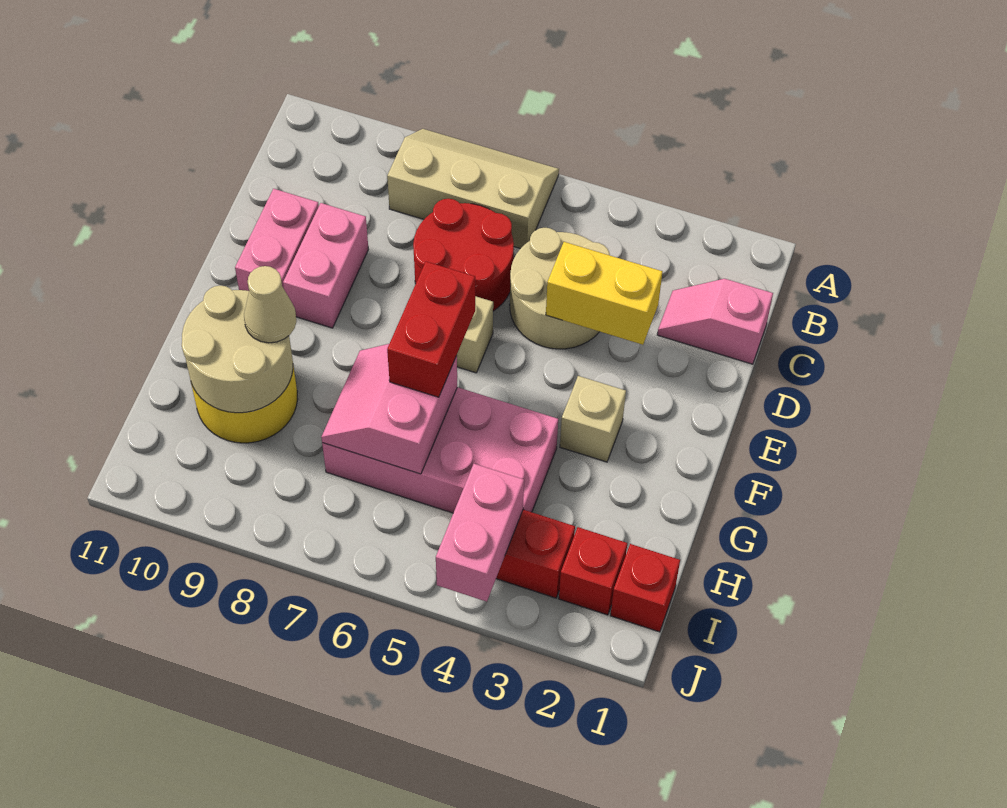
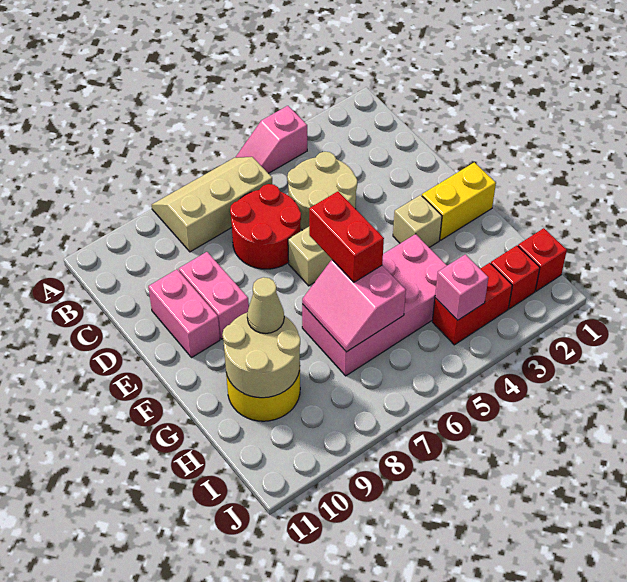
pink slope C1:C2 level 1 top 1 -> pink slope A4:A5 level 1 top 4
yellow brick D3:D4 level 2 -> yellow brick F1:F2 level 1
pink brick I4:J4 level 2 -> pink brick I4 level 2

